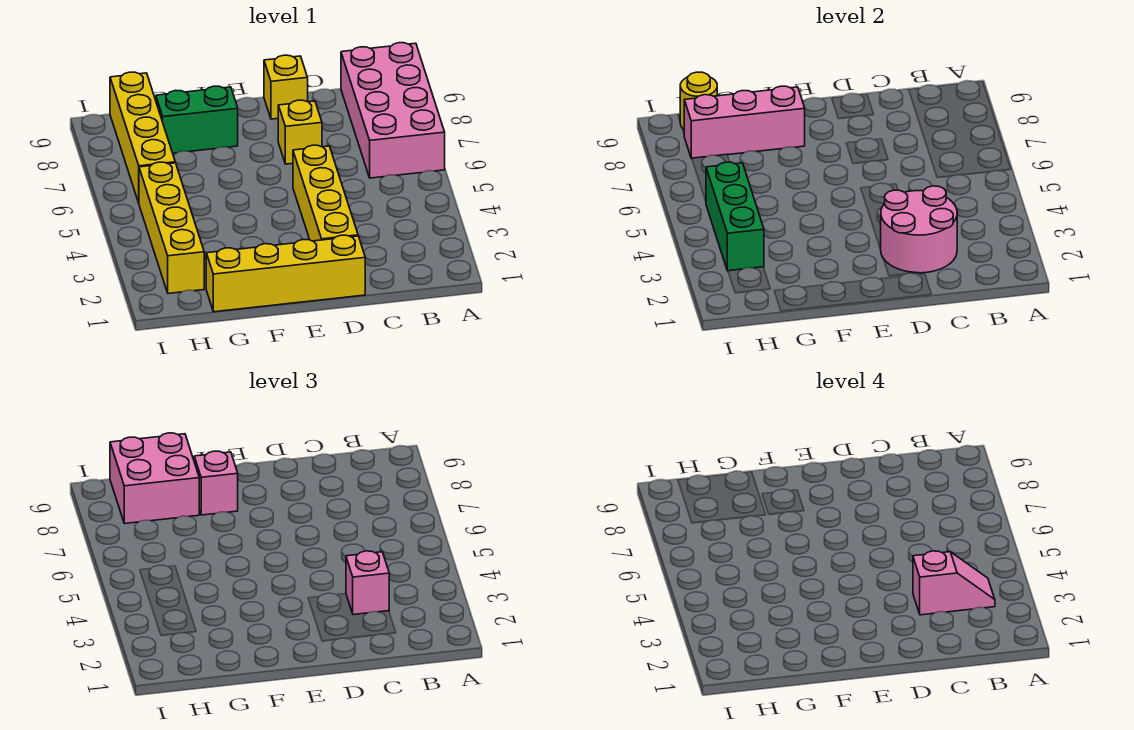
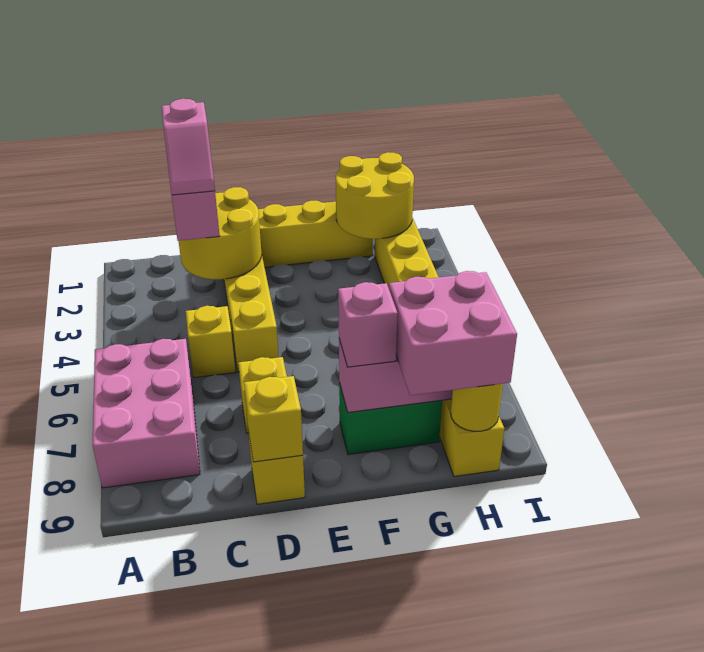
pink brick A6:B9 level 1 -> pink brick A6:B8 level 1
pink slope B3:C3 level 4 top C -> pink slope C2:C3 level 4 top 2
pink round brick C2:D3 level 2 -> yellow round brick C2:D3 level 2
none -> yellow brick C5 level 1
none -> yellow brick D9 level 2
none -> yellow round brick G1:H2 level 2
green brick H3:H5 level 2 -> none

